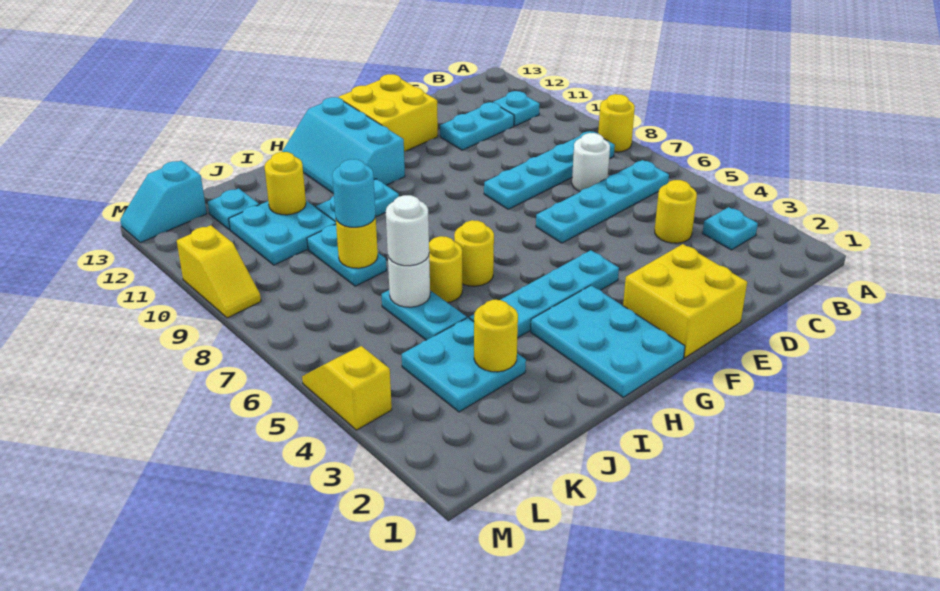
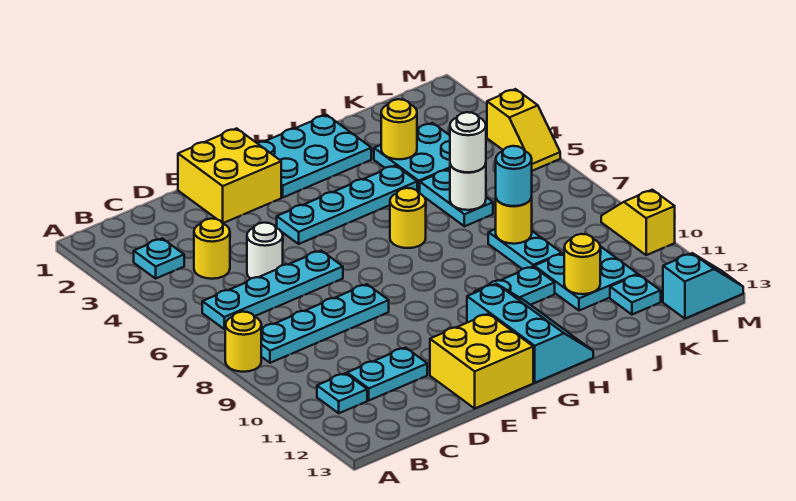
white round brick C7 level 1 -> white round brick D5 level 1
cyan plate G1:H3 level 1 -> cyan plate G1:I2 level 1
yellow round brick I6 level 1 -> none

